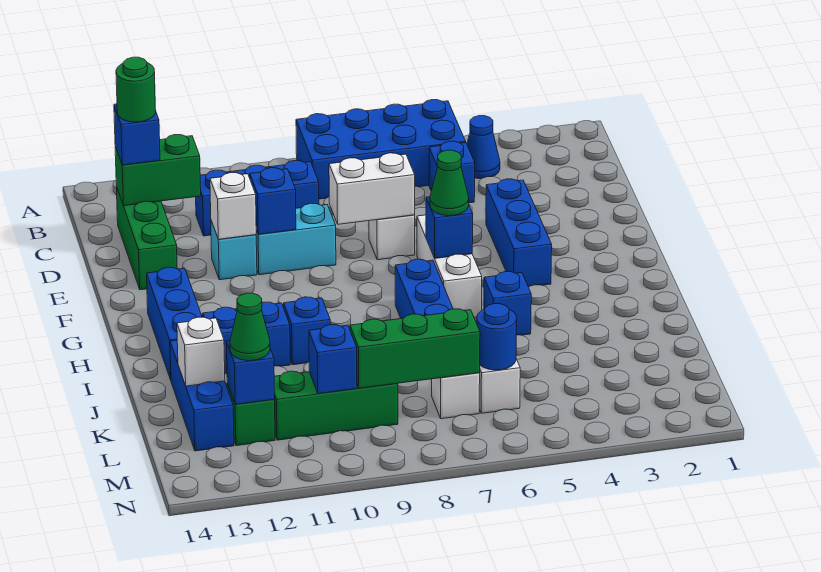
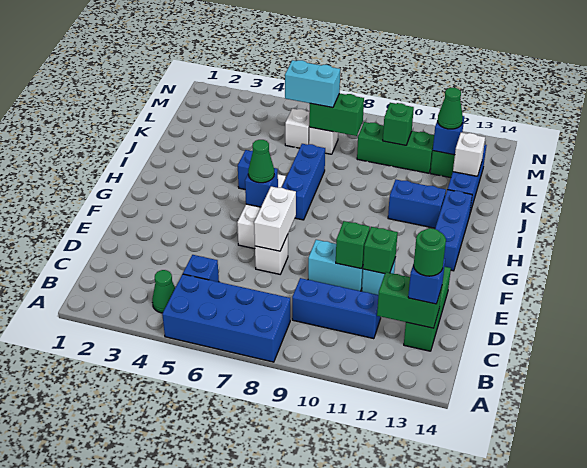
blue cone B4 level 1 -> green cone B4 level 1
blue brick E4:G4 level 1 -> none
white brick E7:E8 level 2 -> white brick E7:F7 level 2
blue brick E10 level 2 -> green brick E10 level 2
white brick E11 level 2 -> green brick E11 level 2
blue brick I10 level 1 -> none
blue round brick L6 level 2 -> none
none -> cyan brick L6:L7 level 3
green brick L7:L9 level 2 -> green brick L7:L8 level 2
blue brick L10 level 2 -> green brick L10 level 2

